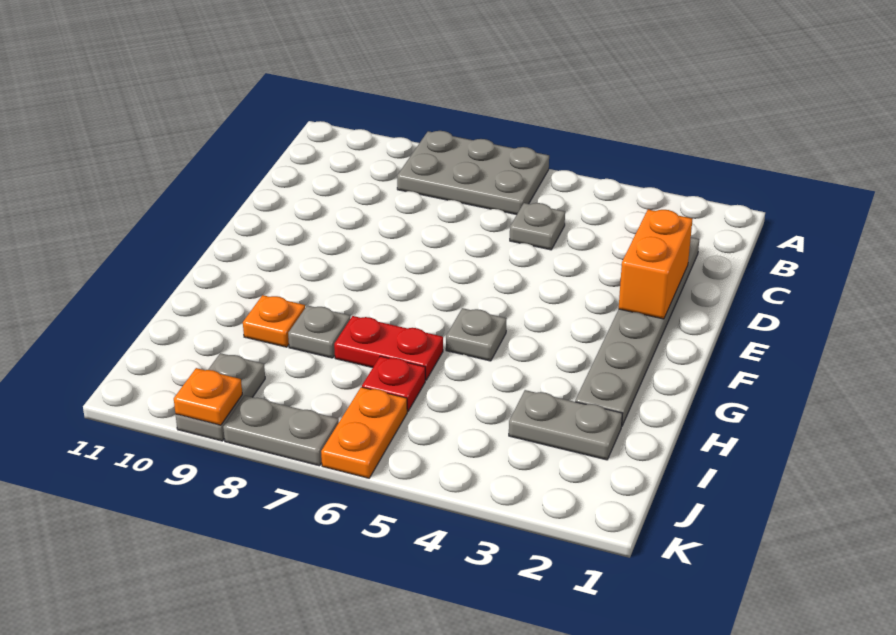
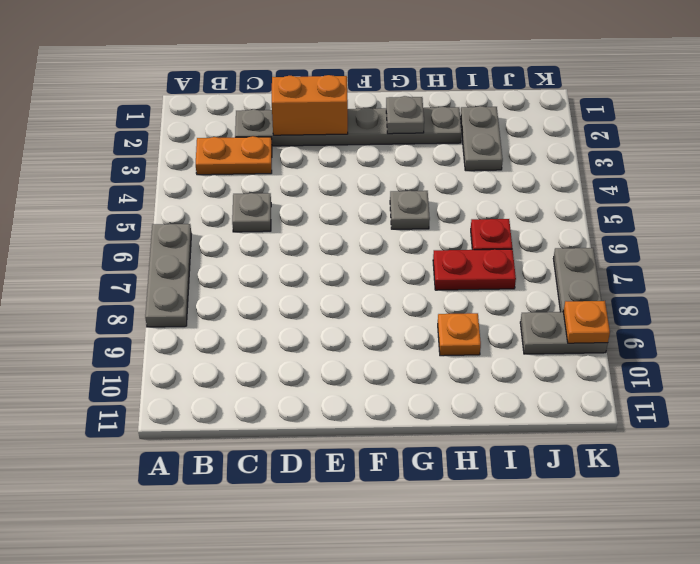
grey plate A6:B8 level 1 -> grey plate A6:A8 level 1
red plate H6:H7 level 1 -> red plate H7:I7 level 1
grey plate H8 level 1 -> grey plate G2 level 2
orange plate J6:K6 level 1 -> orange plate B3:C3 level 1

